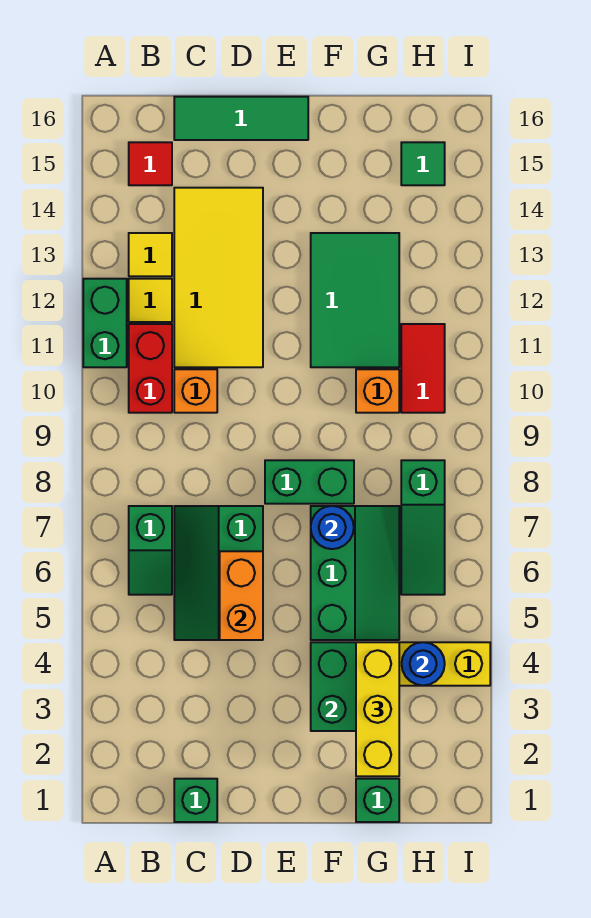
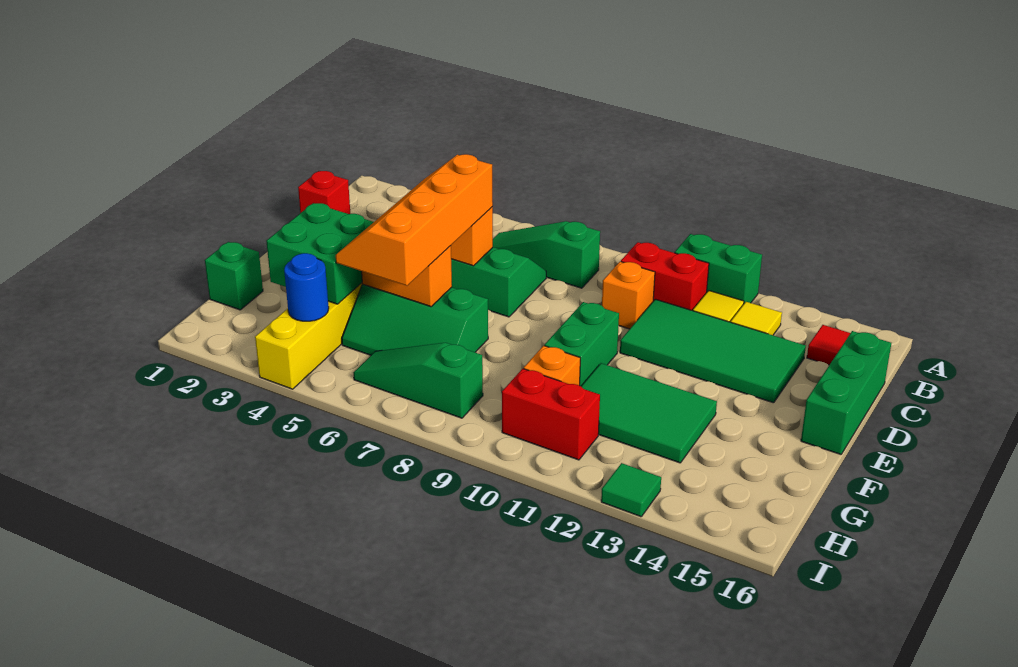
green slope B6:B7 level 1 top 7 -> green slope B6:B8 level 1 top 8
green brick C1 level 1 -> red brick C1 level 1
yellow tile C11:D14 level 1 -> green tile C11:D14 level 1
green tile C16:E16 level 1 -> green brick C16:E16 level 1
none -> orange slope D5:G6 level 3 top 6
green brick E8:F8 level 1 -> green brick E10:F10 level 1
none -> orange brick F5:F6 level 2
blue round brick F7 level 2 -> none
yellow brick G2:G4 level 3 -> none
red tile H10:H11 level 1 -> red brick H10:H11 level 1
green tile H15 level 1 -> green tile I13 level 1

